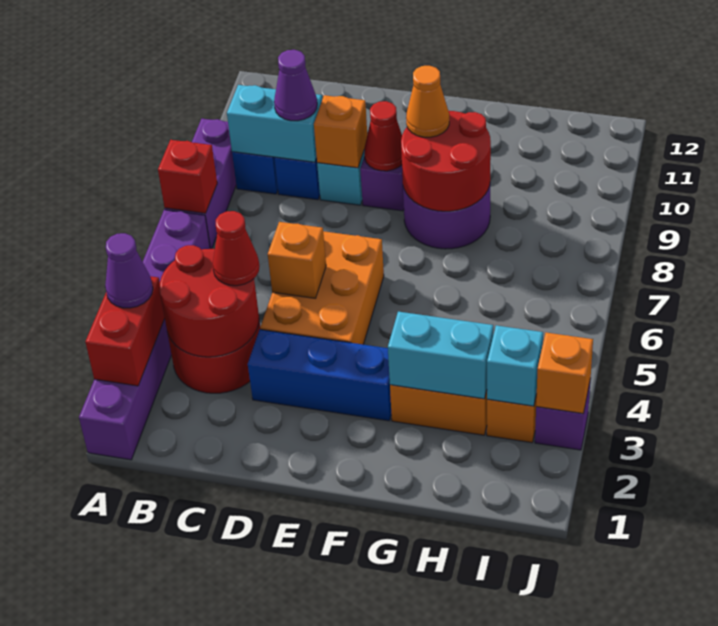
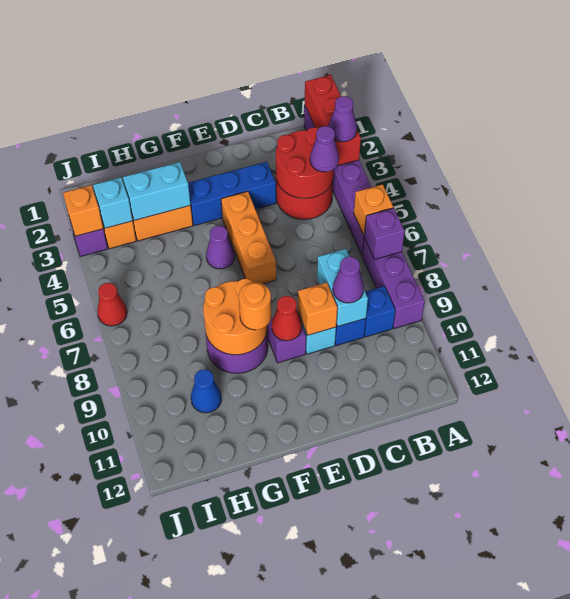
red brick A2:A3 level 2 -> red brick A1:A3 level 2
red brick A7 level 2 -> purple brick A7 level 2
none -> purple cone B4 level 3
cyan brick B9:C9 level 2 -> cyan brick C8:C9 level 2
red cone C4 level 3 -> red cone J6 level 1
orange brick D4:E6 level 1 -> orange brick E4:E6 level 1
orange brick D5 level 2 -> orange brick A6 level 2
none -> purple cone F5 level 1
red round brick F8:G9 level 2 -> orange round brick F8:G9 level 2
orange cone F9 level 3 -> orange round brick F9 level 3
none -> blue cone H10 level 1

